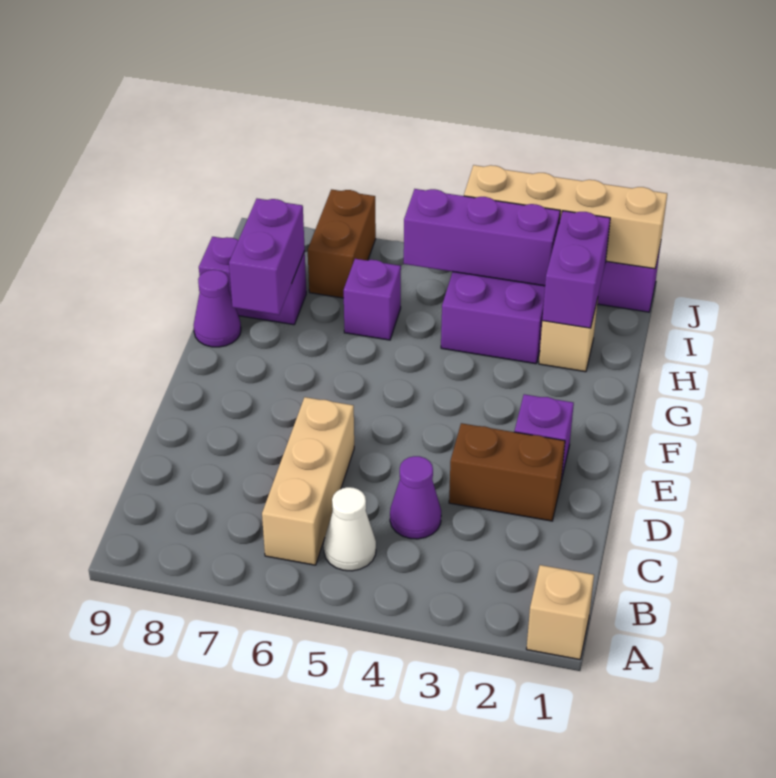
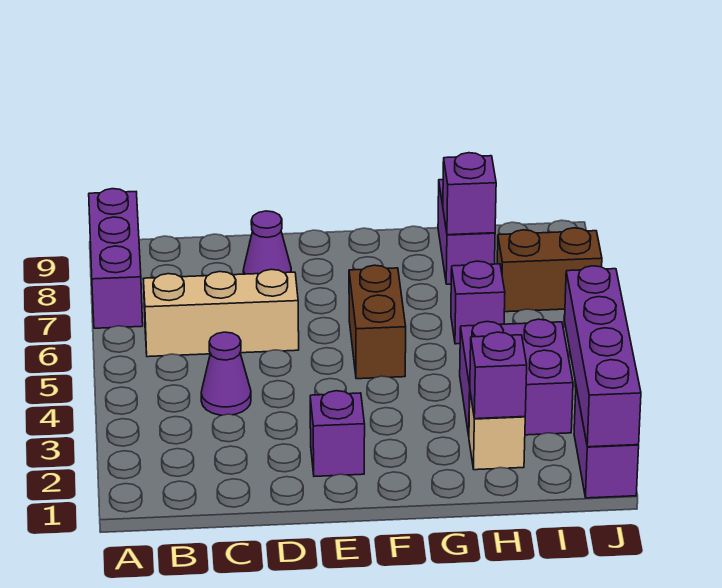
tan brick A1 level 1 -> none
white cone B5 level 1 -> none
brown brick D2:D3 level 1 -> brown brick F5:F6 level 1
purple brick G8:H8 level 2 -> purple brick H8 level 2
purple cone G9 level 1 -> purple cone D8 level 1
purple brick H2:I2 level 2 -> purple brick H2 level 2
purple brick I3:I5 level 2 -> purple brick A7:A9 level 1
tan brick J1:J4 level 2 -> purple brick J1:J4 level 2

